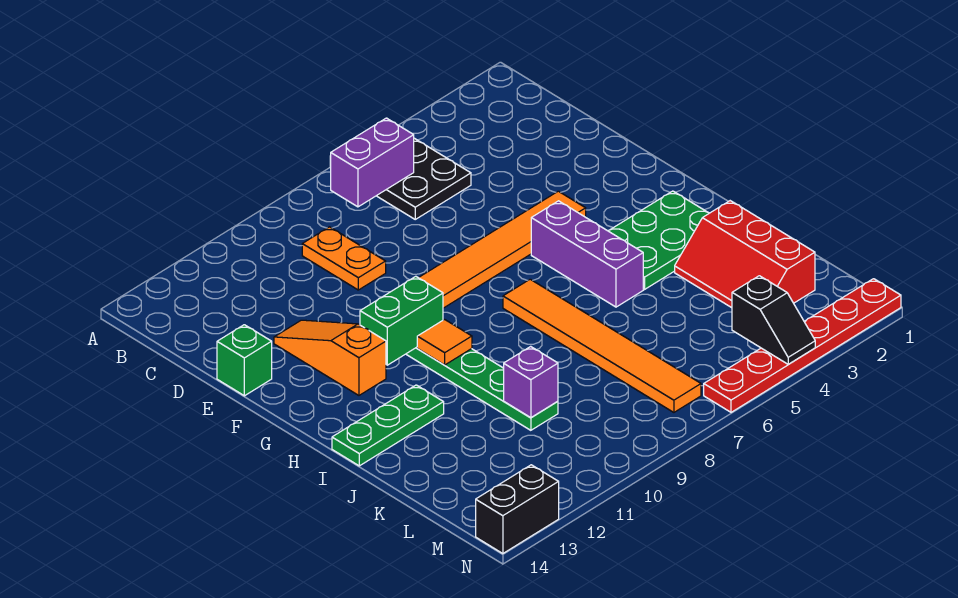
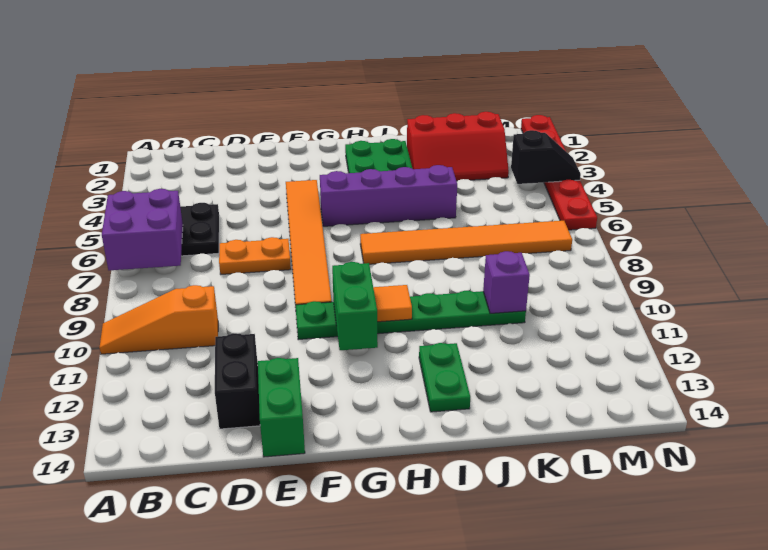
purple brick B6:B7 level 2 -> purple brick A6:B7 level 2
orange plate C9:D9 level 1 -> orange plate D7:E7 level 1
orange slope E12:G12 level 1 top G -> orange slope A10:C10 level 1 top C
green brick E14 level 1 -> green brick E13:E14 level 1
purple brick G5:I5 level 1 -> purple brick G5:J5 level 1
green plate I12:I14 level 1 -> green plate I12:I13 level 1
black brick N13:N14 level 1 -> black brick D12:D13 level 1

